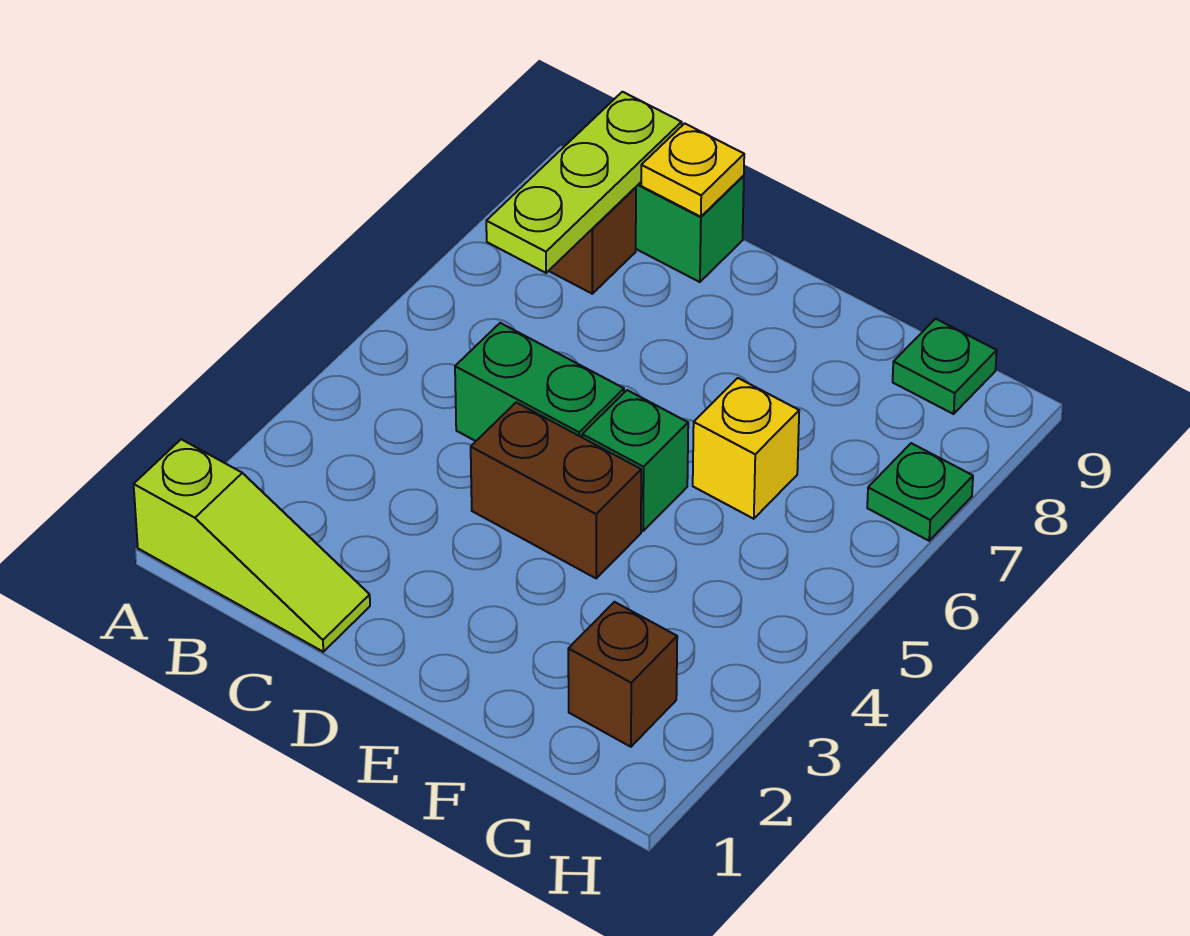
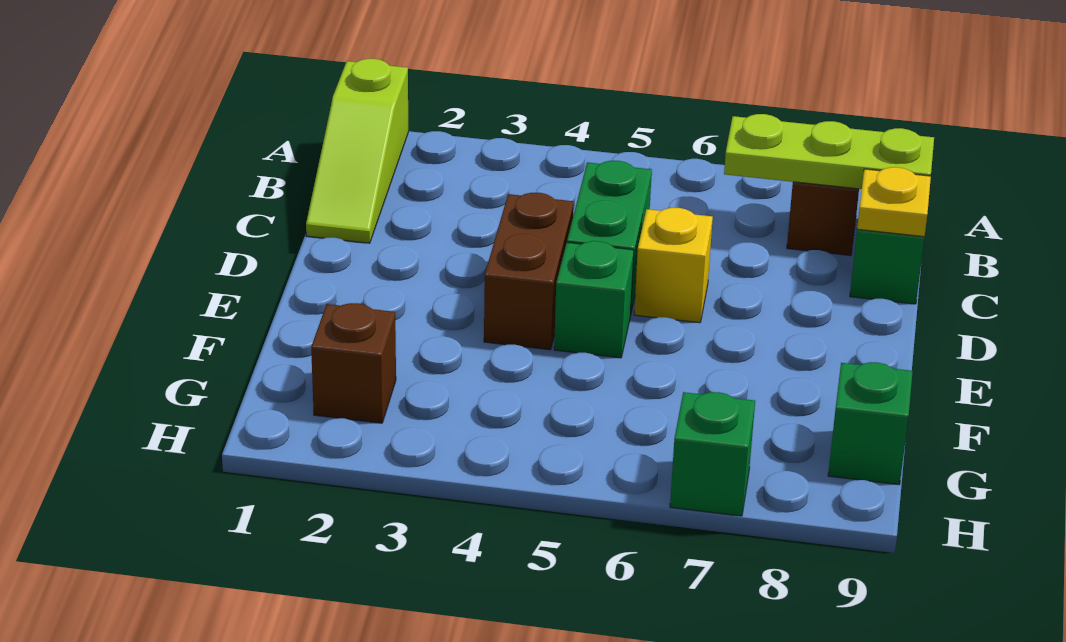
yellow brick F6 level 1 -> yellow brick D6 level 1
green plate G9 level 1 -> green brick G9 level 1
green plate H7 level 1 -> green brick H7 level 1

